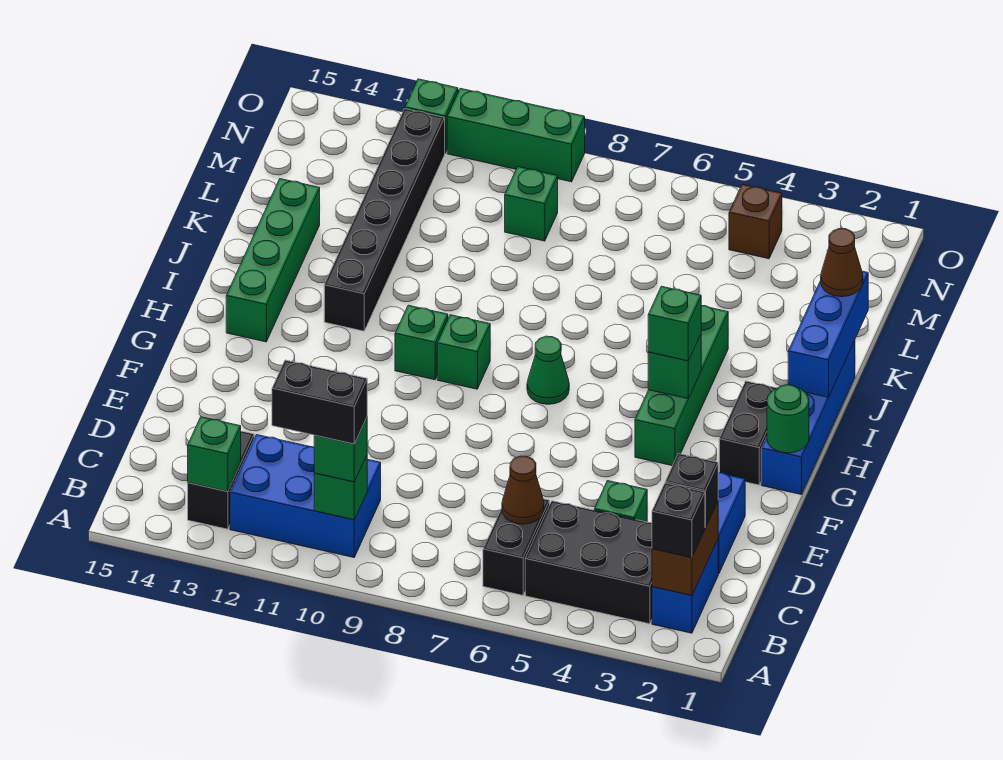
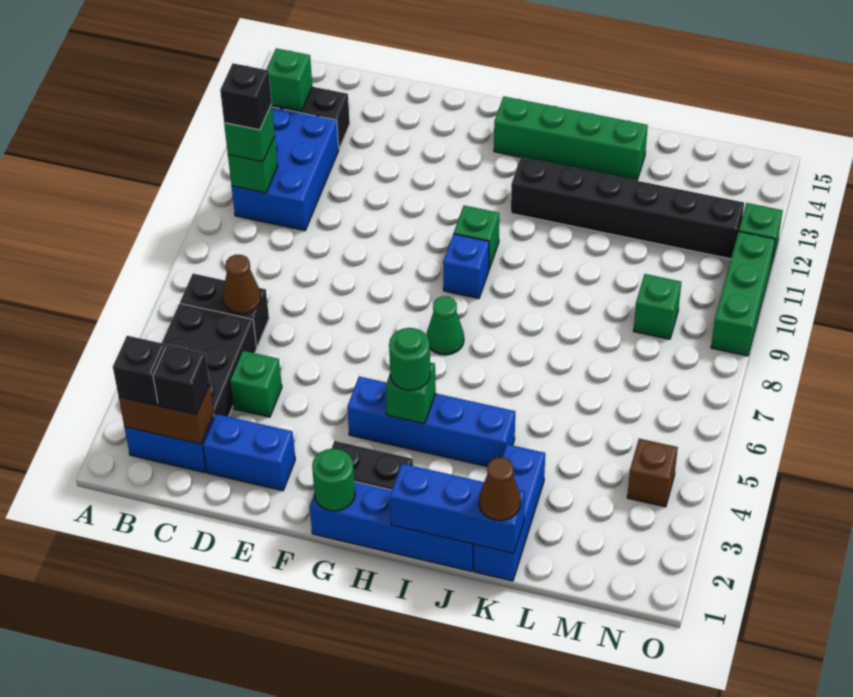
black brick B10:B11 level 4 -> black brick B10 level 4
green brick G4:J4 level 1 -> blue brick G4:J4 level 1
green brick H4 level 3 -> green round brick H4 level 3
green brick H9 level 1 -> blue brick H9 level 1
none -> blue brick K1:K3 level 1

